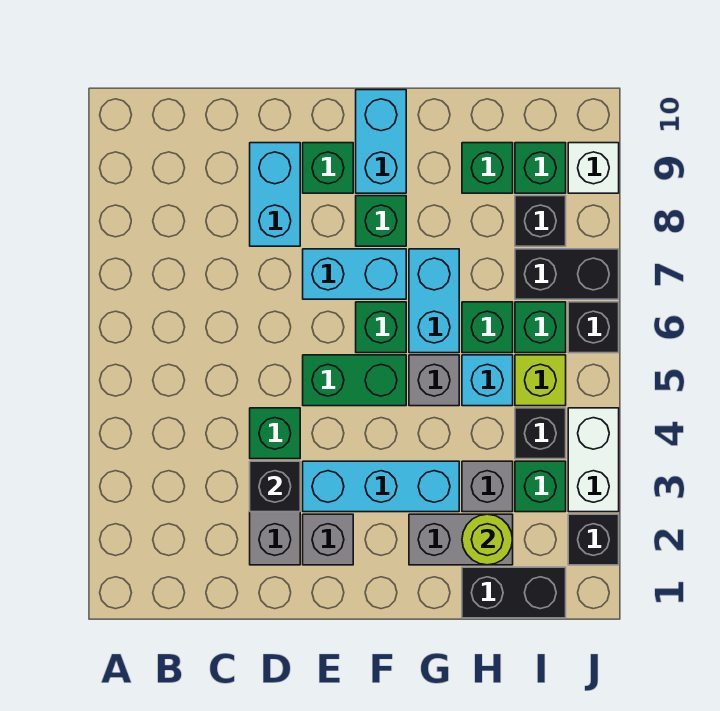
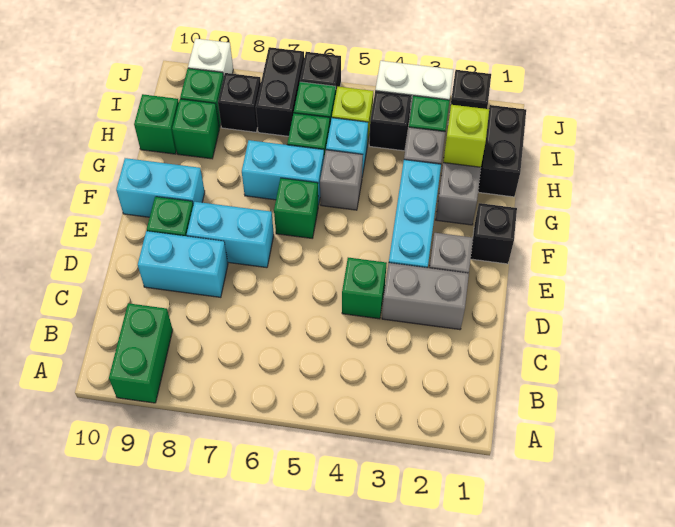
black brick D3 level 2 -> black brick F1 level 1
green brick E5:F5 level 1 -> green brick A9:B9 level 1
cyan brick E7:F7 level 1 -> cyan brick E7:E8 level 1
green brick F8 level 1 -> green brick H10 level 1
lime round brick H2 level 2 -> lime brick H2 level 2

